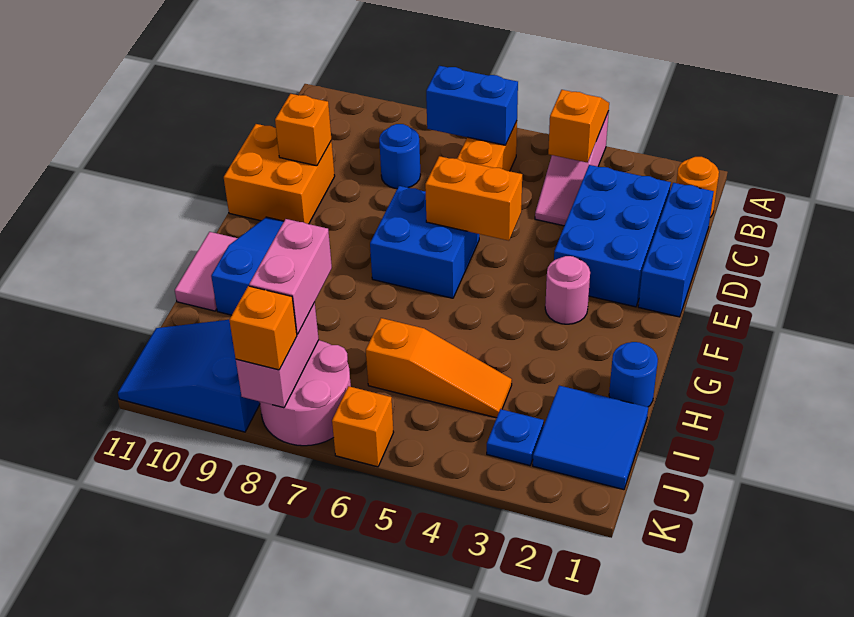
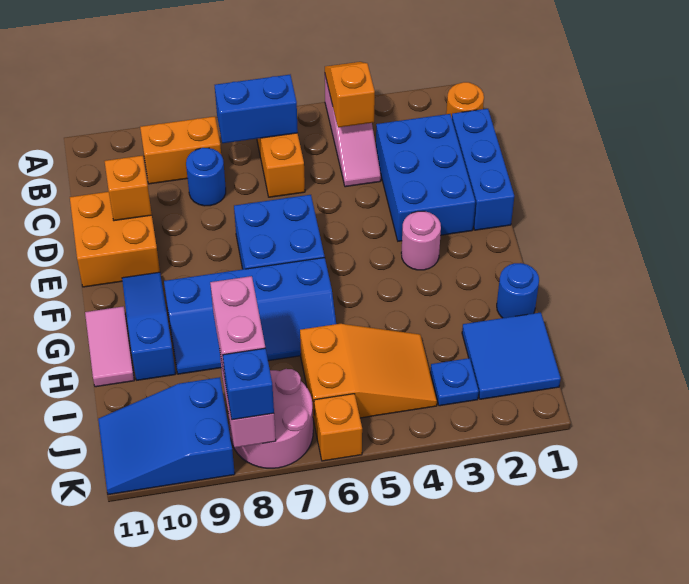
orange brick E5:E6 level 2 -> orange brick B8:B9 level 1
none -> blue slope G6:H9 level 1 top G
orange slope I4:I6 level 1 top 6 -> orange slope I4:J6 level 1 top 6
orange brick K8 level 3 -> blue brick K8 level 3

